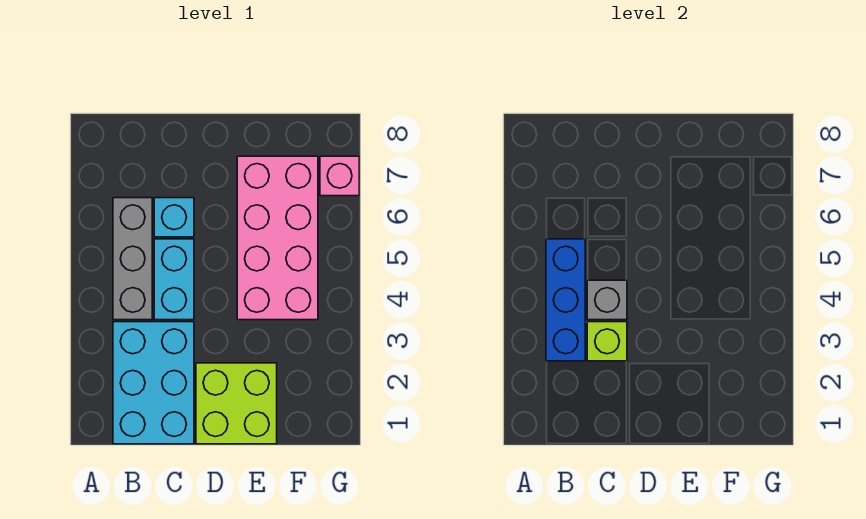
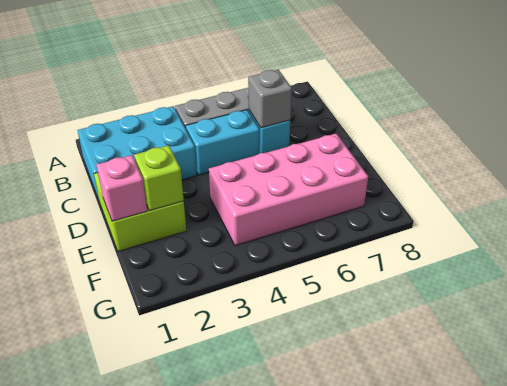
blue brick B3:B5 level 2 -> none
lime brick C3 level 2 -> lime brick E2 level 2
grey brick C4 level 2 -> grey brick C6 level 2
pink brick G7 level 1 -> pink brick E1 level 2

